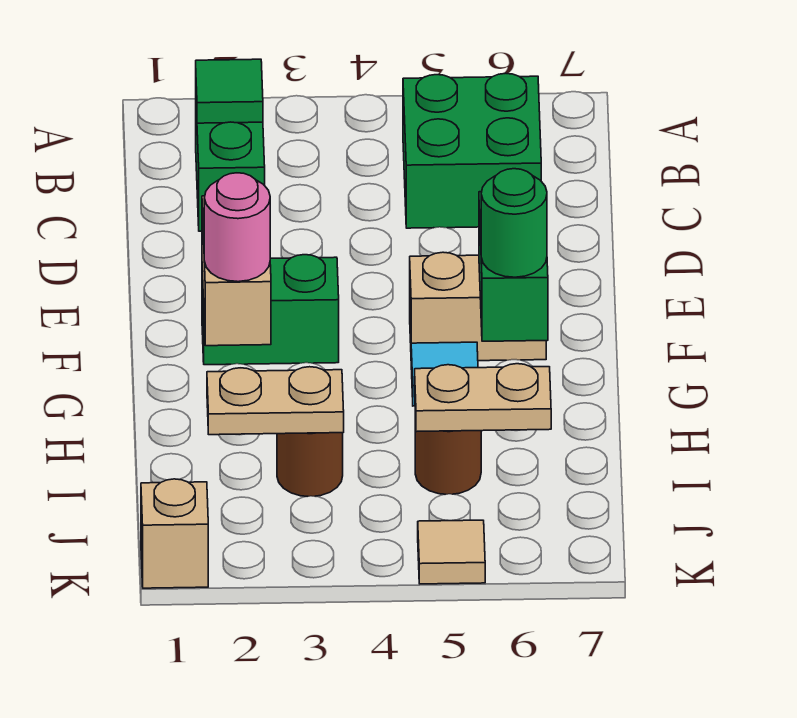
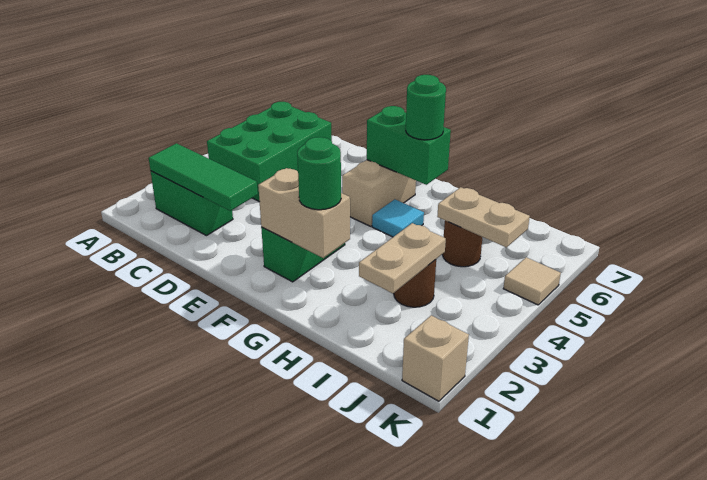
green tile B2 level 2 -> green tile B2:D2 level 2
green brick B5:C6 level 1 -> green brick B4:C6 level 1
pink round brick G2 level 3 -> green round brick G2 level 3
tan plate I5:I6 level 2 -> tan plate I5:J5 level 2

